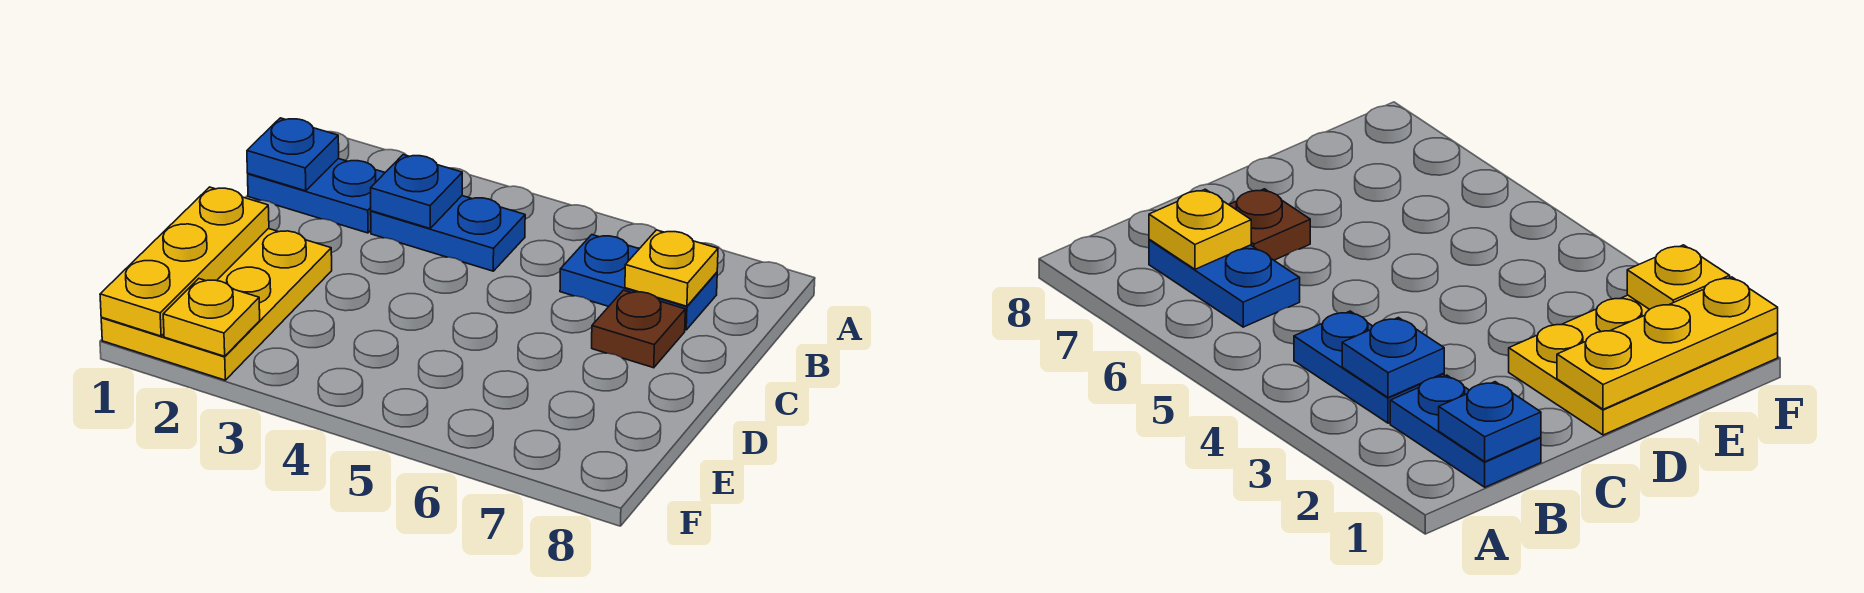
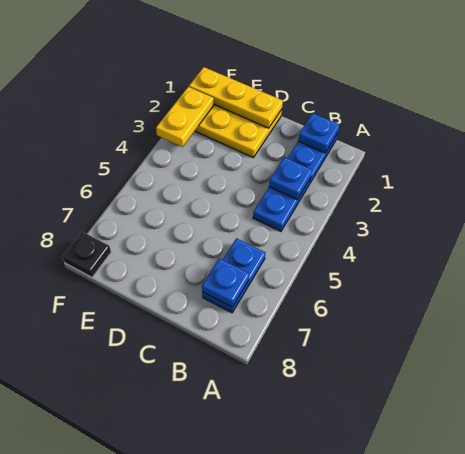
yellow plate B7 level 2 -> blue plate B7 level 2
brown plate C7 level 1 -> none
yellow plate F2 level 2 -> yellow plate F2:F3 level 2
none -> black plate F8 level 1

